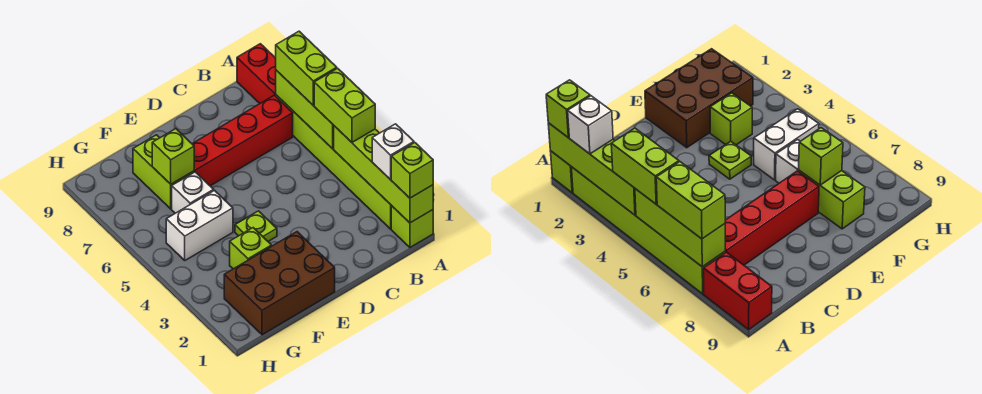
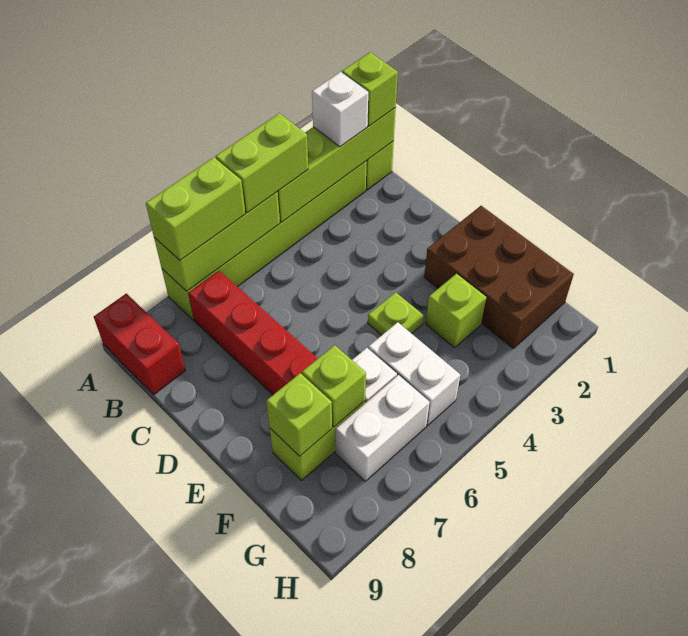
red brick A8:A9 level 1 -> red brick A9:B9 level 1
none -> lime brick F8 level 2
none -> white brick G6:G7 level 1

